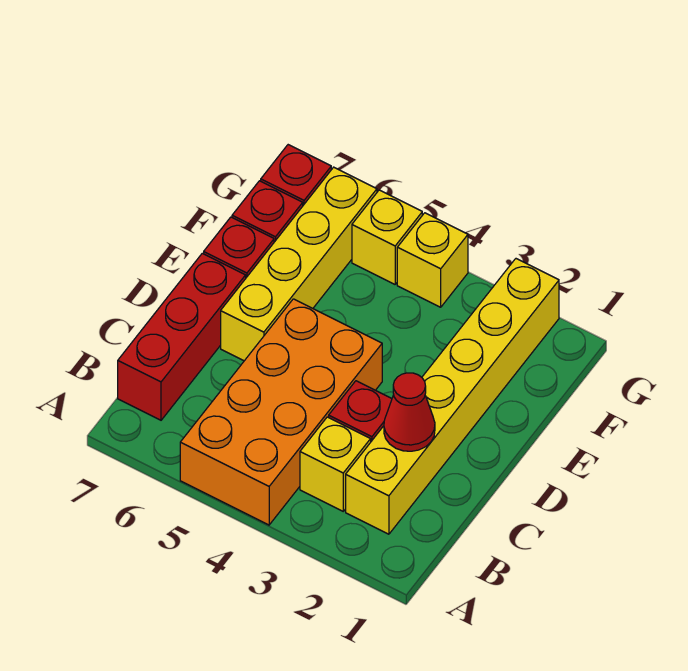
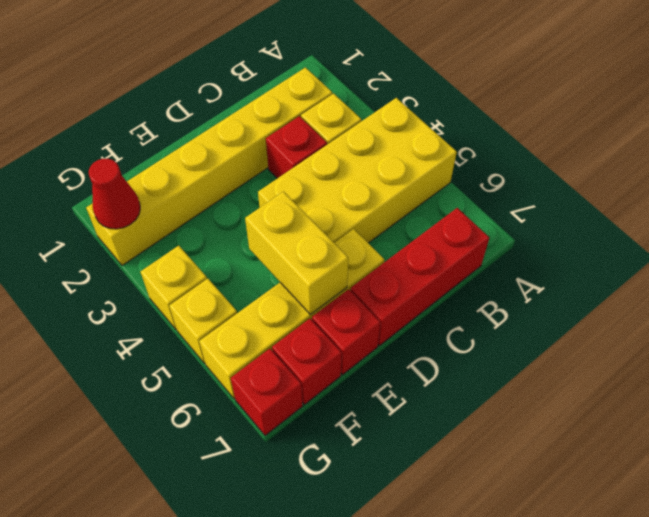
orange brick A4:D5 level 1 -> yellow brick A4:D5 level 1
red cone C2 level 2 -> red cone G2 level 2
none -> yellow brick E5:E6 level 2

